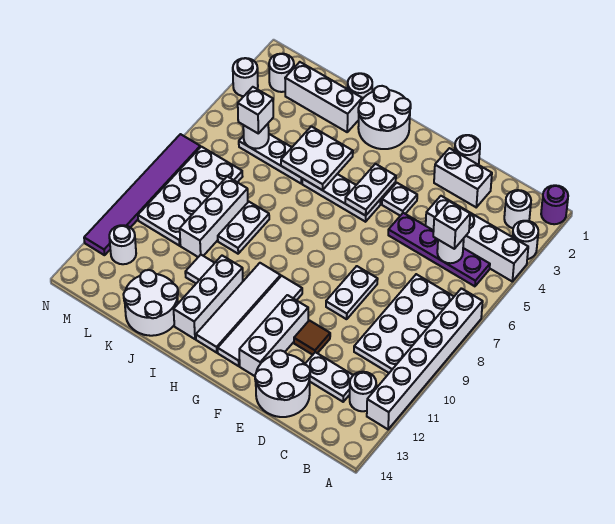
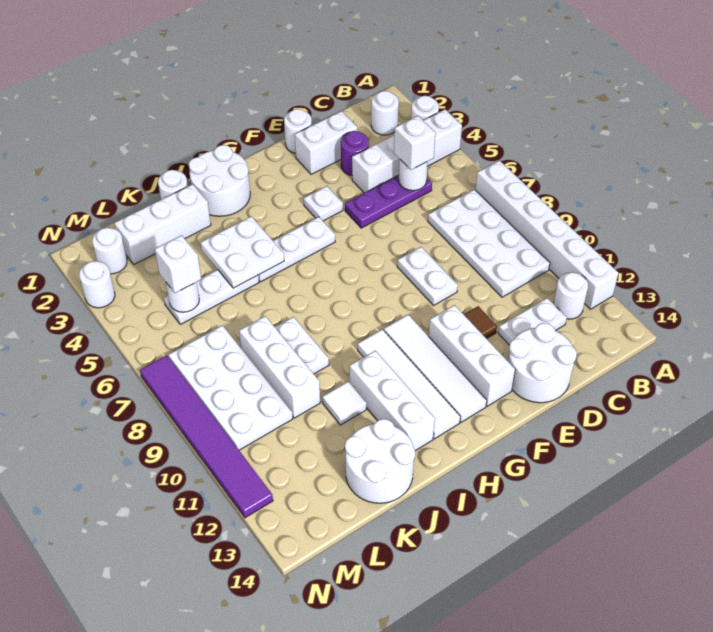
purple round brick A1 level 1 -> purple round brick D3 level 1
purple plate B5:E5 level 1 -> purple plate C5:E5 level 1
white plate G4:G5 level 2 -> none
white round brick M12 level 1 -> none

